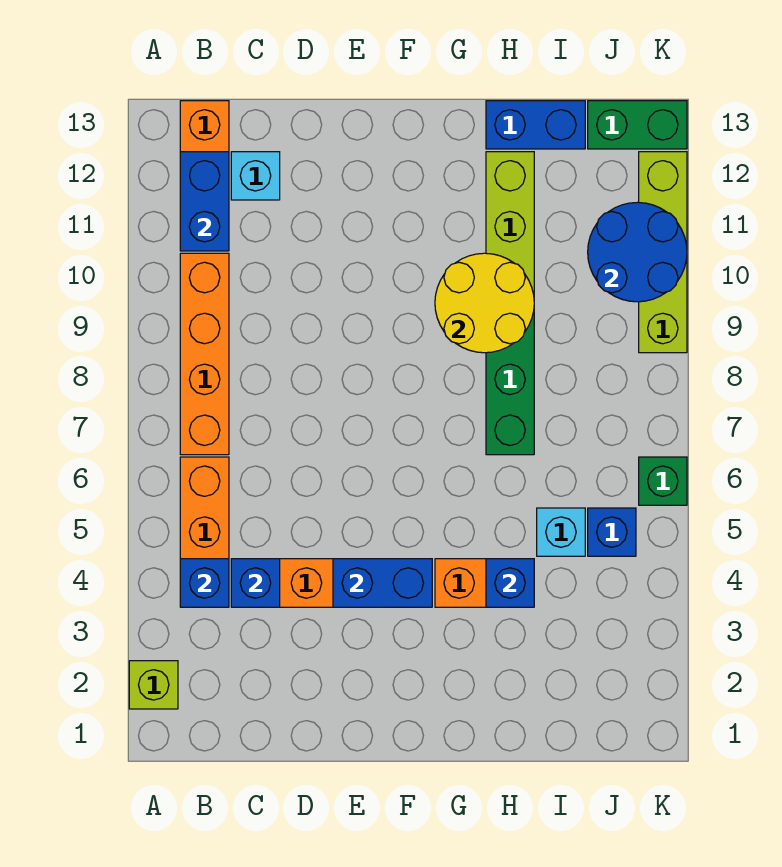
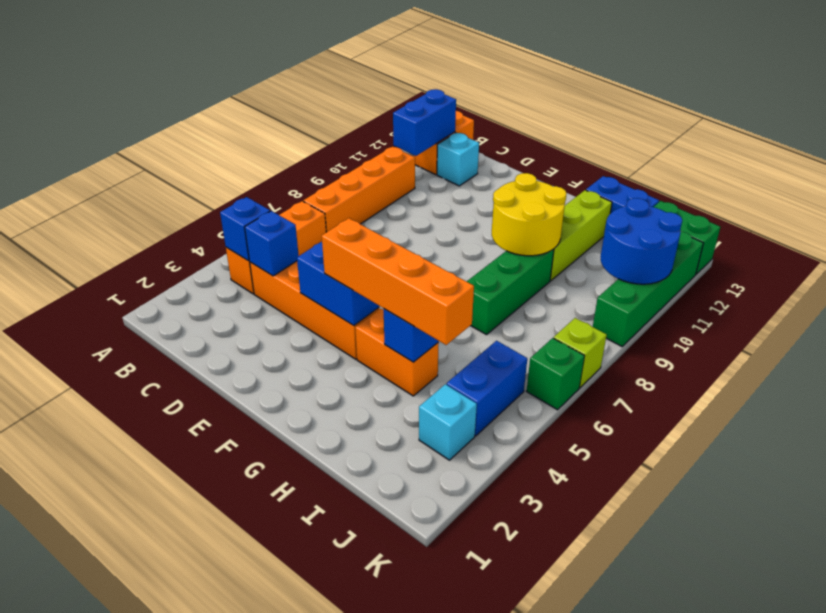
lime brick A2 level 1 -> lime brick K7 level 1
none -> orange brick F4:I4 level 3
cyan brick I5 level 1 -> cyan brick J3 level 1
blue brick J5 level 1 -> blue brick J4:J5 level 1
lime brick K9:K12 level 1 -> green brick K9:K12 level 1

